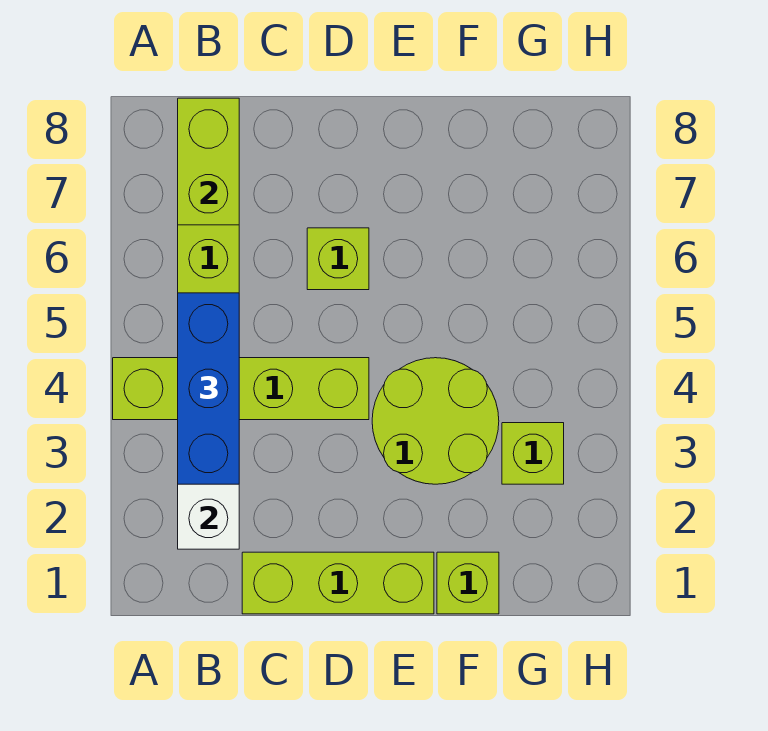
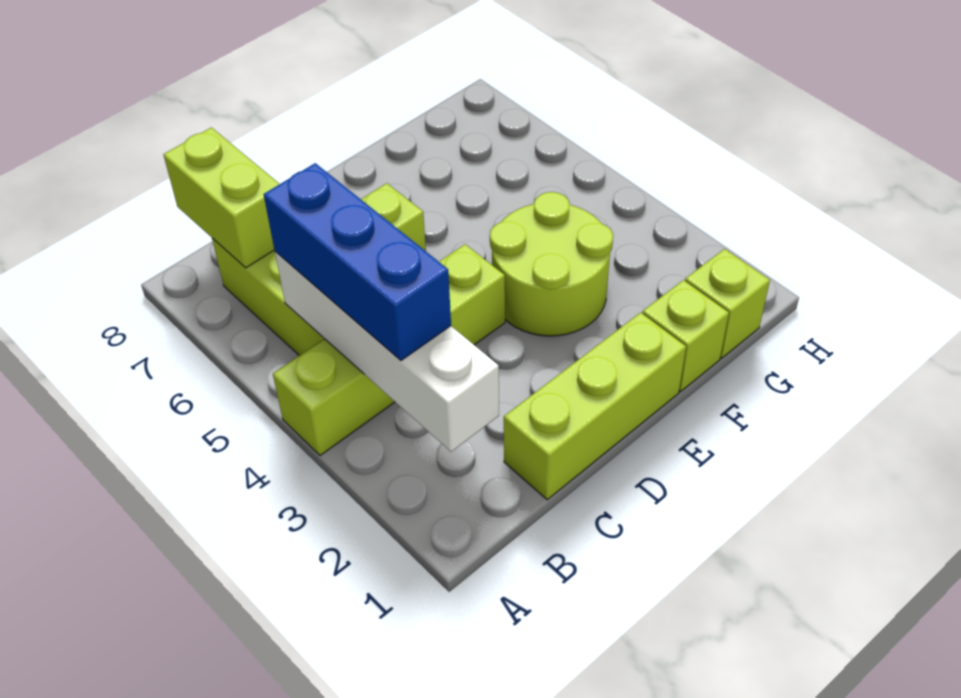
lime brick G3 level 1 -> lime brick G1 level 1

